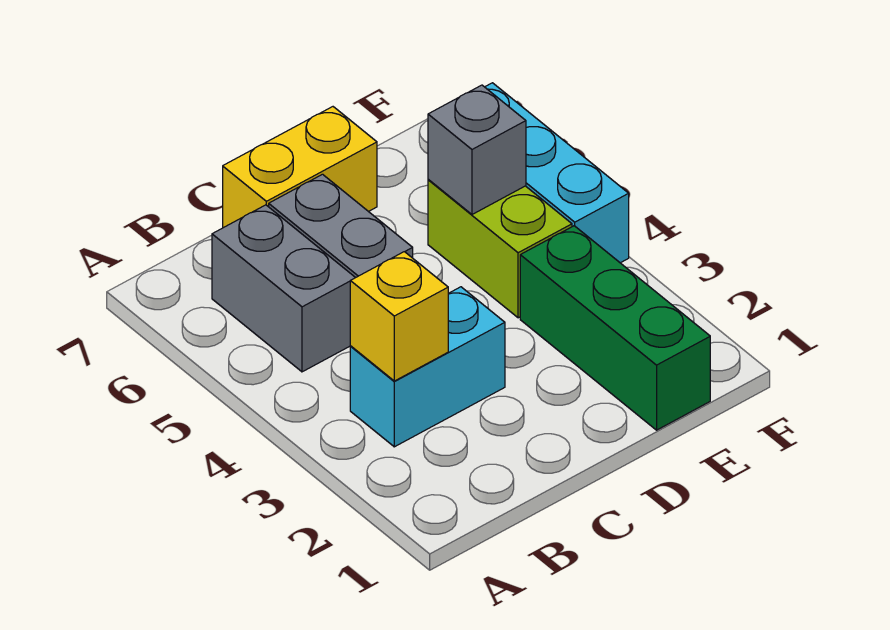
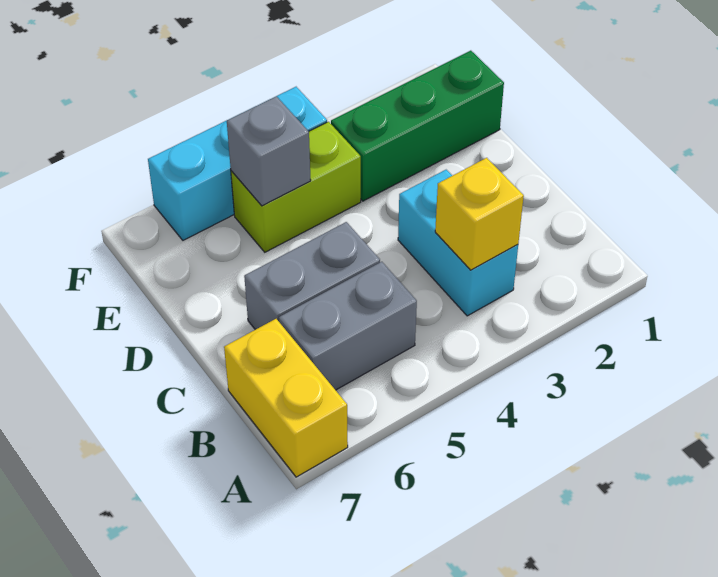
yellow brick C7:D7 level 1 -> yellow brick A7:B7 level 1

